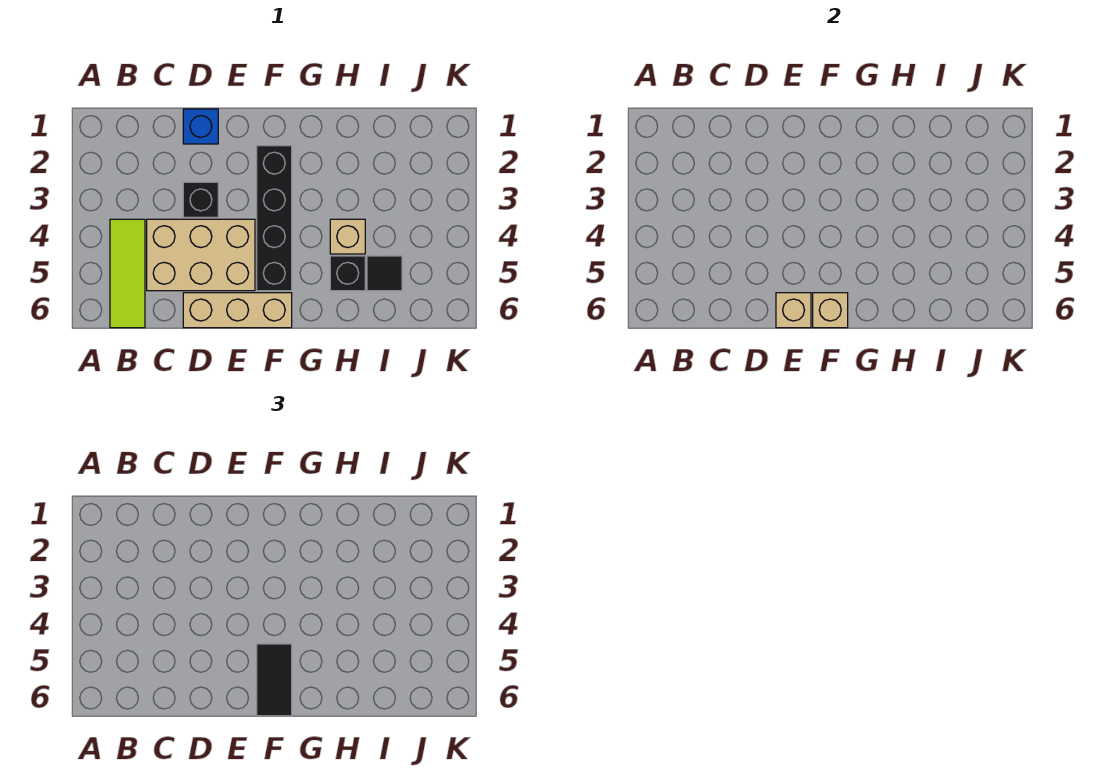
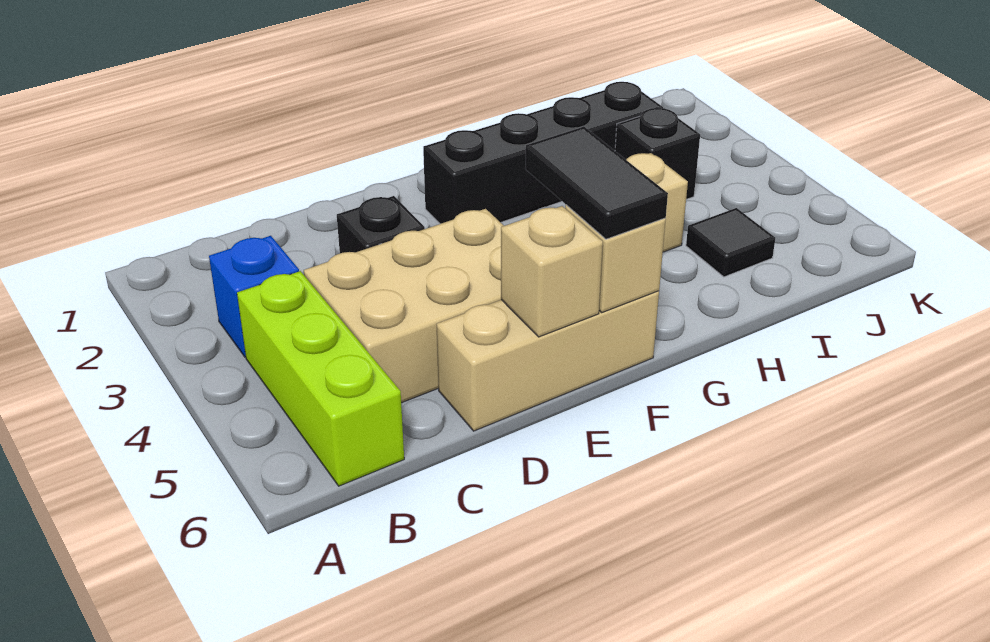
lime tile B4:B6 level 1 -> lime brick B4:B6 level 1
blue brick D1 level 1 -> blue brick B3 level 1
black brick F2:F5 level 1 -> black brick F2:I2 level 1
black brick H5 level 1 -> black brick I3 level 1

